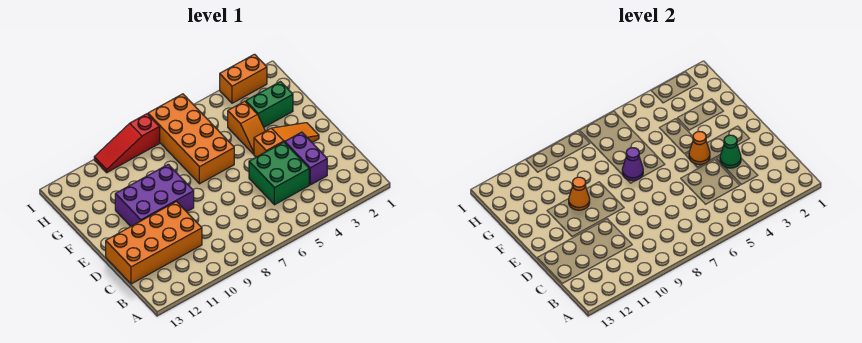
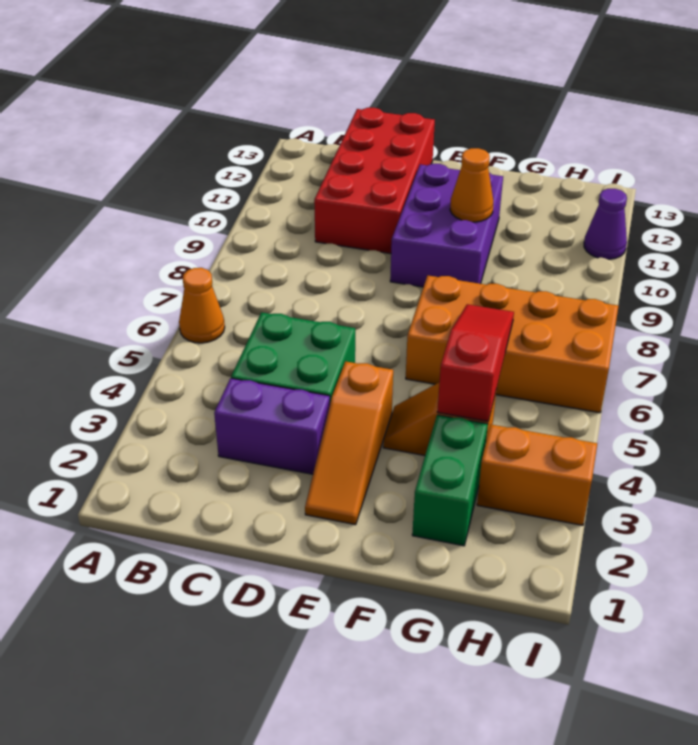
orange brick C10:D13 level 1 -> red brick C10:D13 level 1
green cone D3 level 2 -> none
orange cone E4 level 2 -> orange cone A6 level 1
purple cone F7 level 2 -> purple cone I11 level 1
orange brick I2:I3 level 1 -> orange brick H3:I3 level 1
red slope I8:I10 level 1 top 8 -> red slope G4:G6 level 2 top 4

